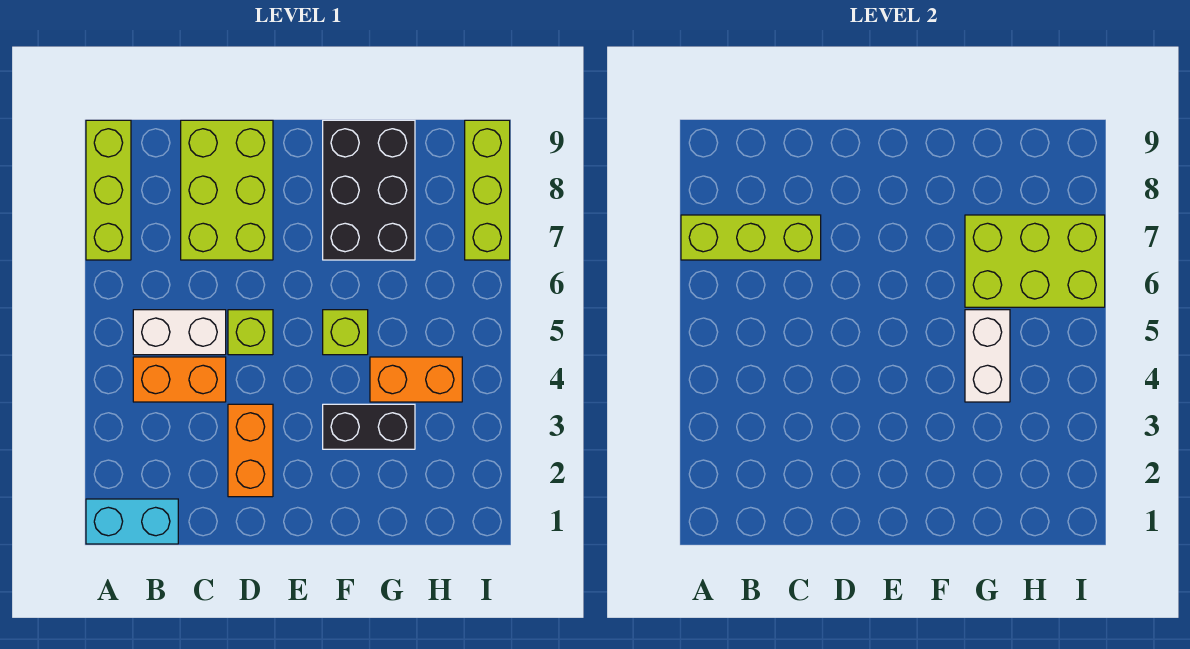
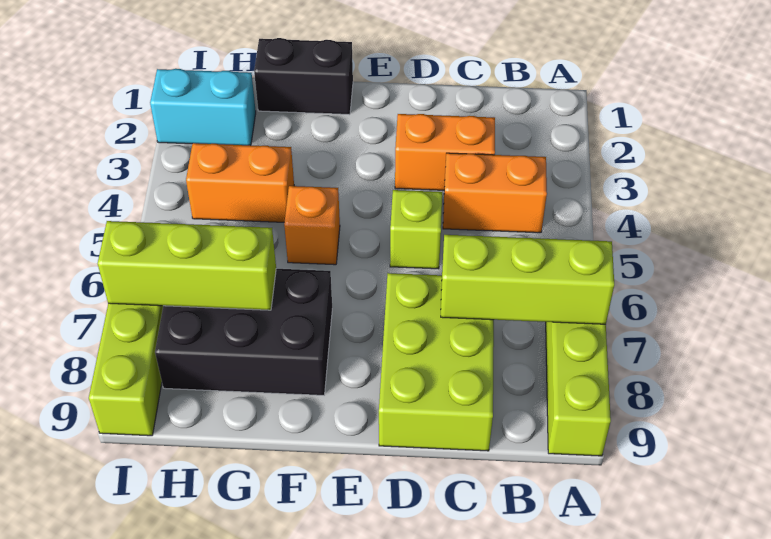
cyan brick A1:B1 level 1 -> cyan brick H2:I2 level 1
white brick B5:C5 level 1 -> none
orange brick D2:D3 level 1 -> orange brick C3:D3 level 1
black brick F3:G3 level 1 -> black brick F1:G1 level 1
lime brick F5 level 1 -> orange brick F5 level 1
black brick F7:G9 level 1 -> black brick F7:H8 level 1
white brick G4:G5 level 2 -> none
lime brick G6:I7 level 2 -> lime brick G7:I7 level 2

